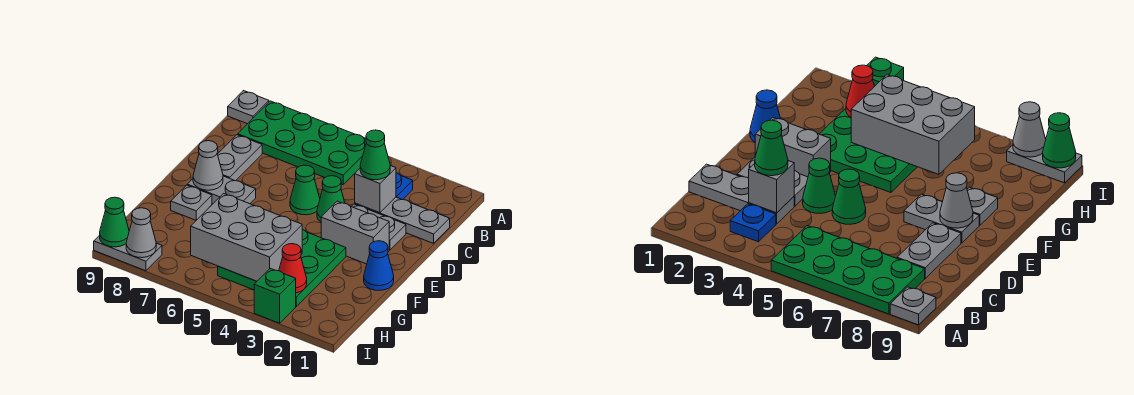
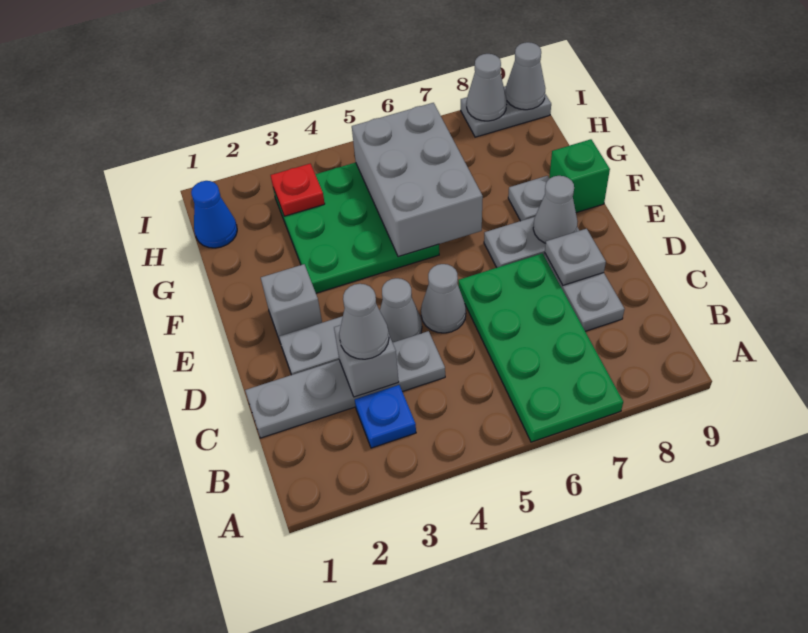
green plate A5:B8 level 1 -> green plate A6:D7 level 1
grey plate A9 level 1 -> grey plate D8 level 2
grey plate C1:C3 level 1 -> grey plate C1:C4 level 1
green cone C3 level 3 -> grey cone C3 level 3
green cone D4 level 1 -> grey cone D4 level 1
green cone D5 level 1 -> grey cone D5 level 1
grey brick E2:E3 level 1 -> grey brick E2 level 1
blue cone F1 level 1 -> blue cone H1 level 1
grey brick G4:H6 level 2 -> grey brick F5:H6 level 2
red cone H3 level 2 -> red plate H3 level 2
green brick I3 level 1 -> green brick F9 level 1
green cone I9 level 2 -> grey cone I9 level 2

